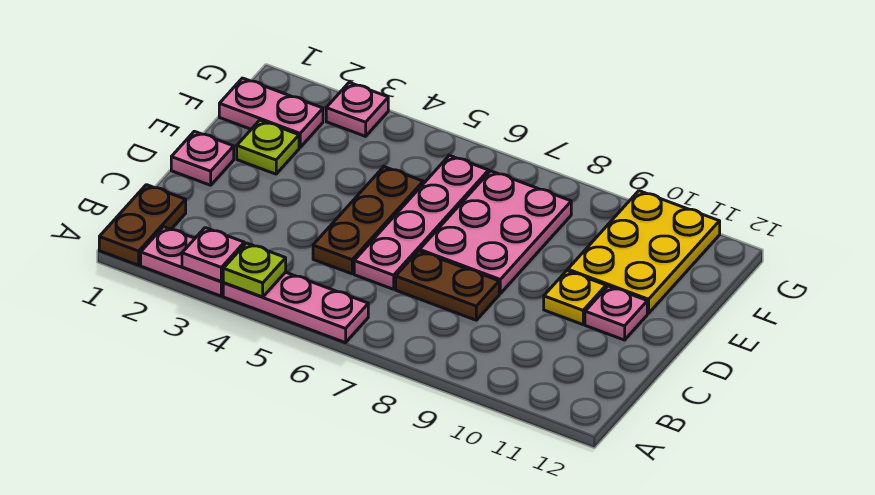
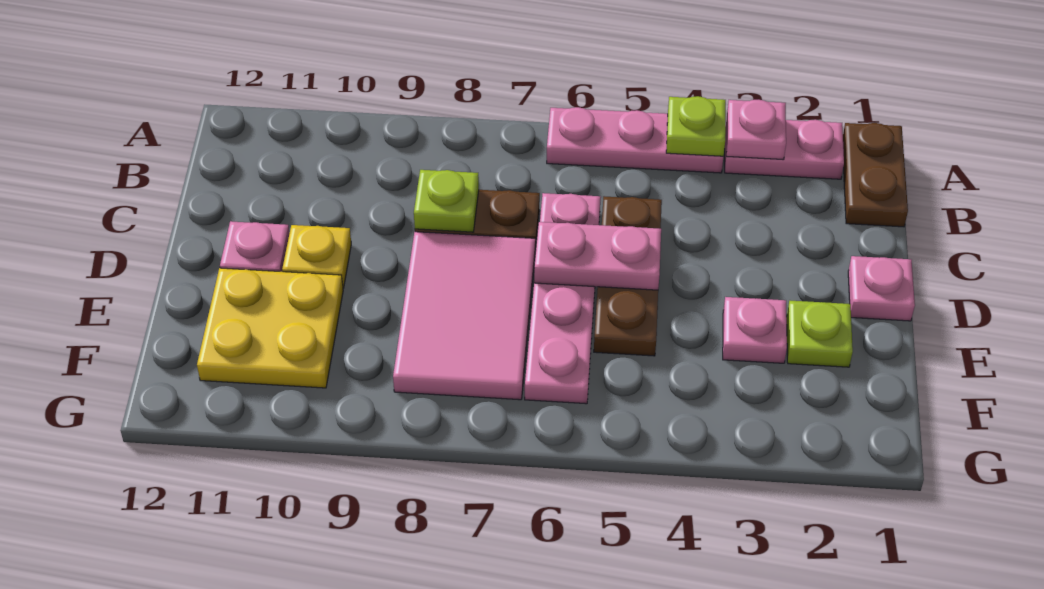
none -> lime plate C8 level 2
pink plate D7:F8 level 1 -> pink tile D7:F8 level 1
yellow plate E10:G11 level 1 -> yellow plate E10:F11 level 1
pink plate F1:F2 level 1 -> pink plate D5:D6 level 2
pink plate G3 level 1 -> pink plate E3 level 1

